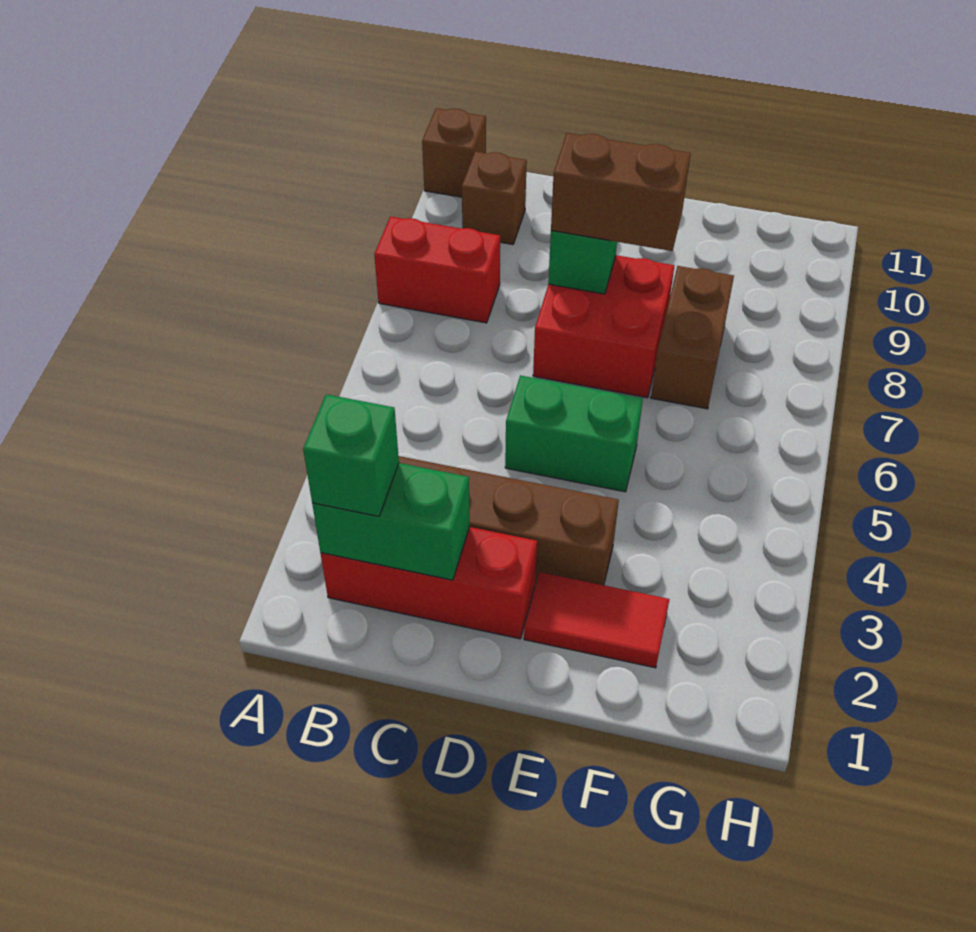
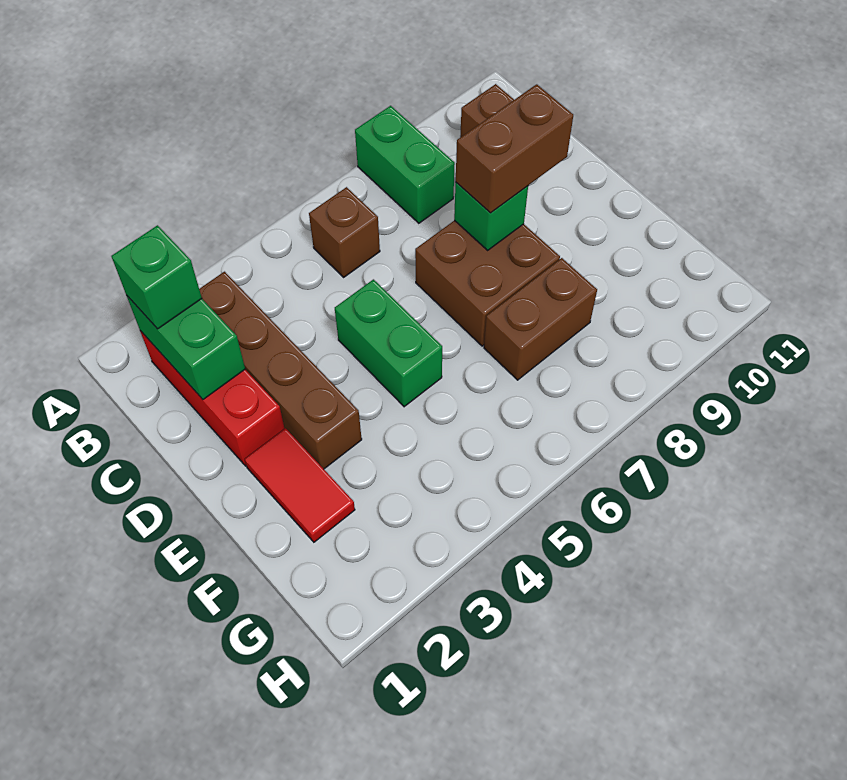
red brick A8:B8 level 1 -> green brick A8:B8 level 1
brown brick A11 level 1 -> brown brick B6 level 1
red brick D7:E8 level 1 -> brown brick D7:E8 level 1
brown brick D8:E8 level 3 -> brown brick D8:D9 level 3

